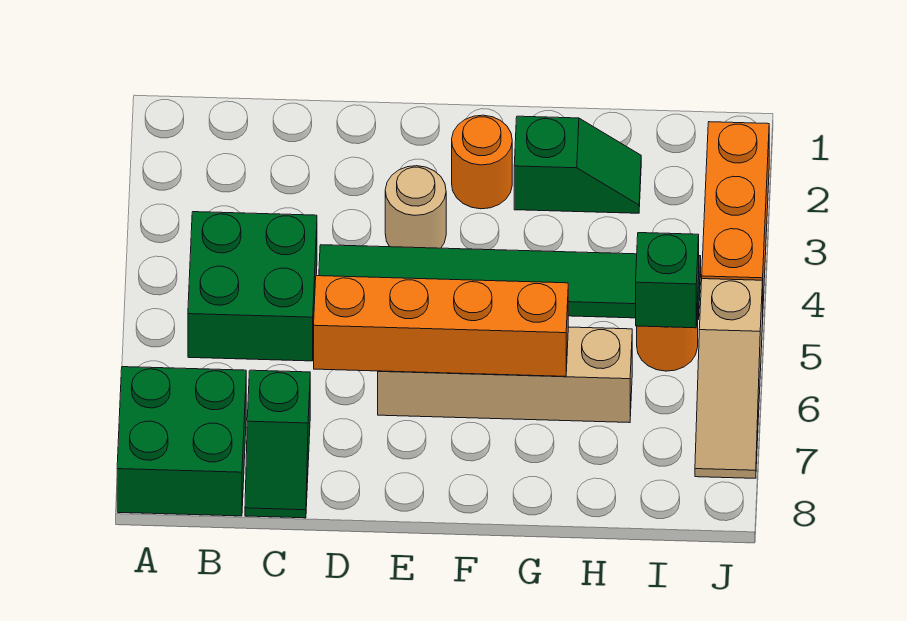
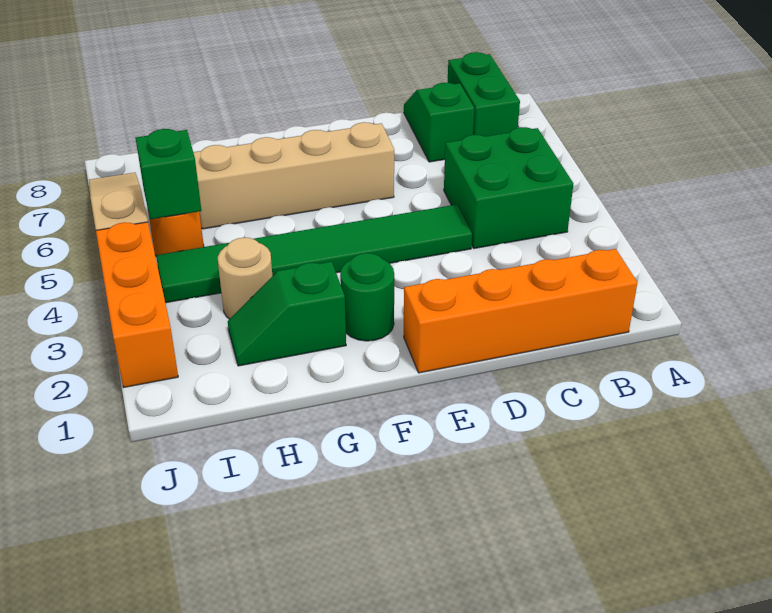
green brick A7:B8 level 1 -> green brick B7:B8 level 1
orange brick D6:G6 level 2 -> orange brick B1:E1 level 1
tan round brick E3 level 1 -> tan round brick H3 level 1
orange round brick F2 level 1 -> green round brick F2 level 1

